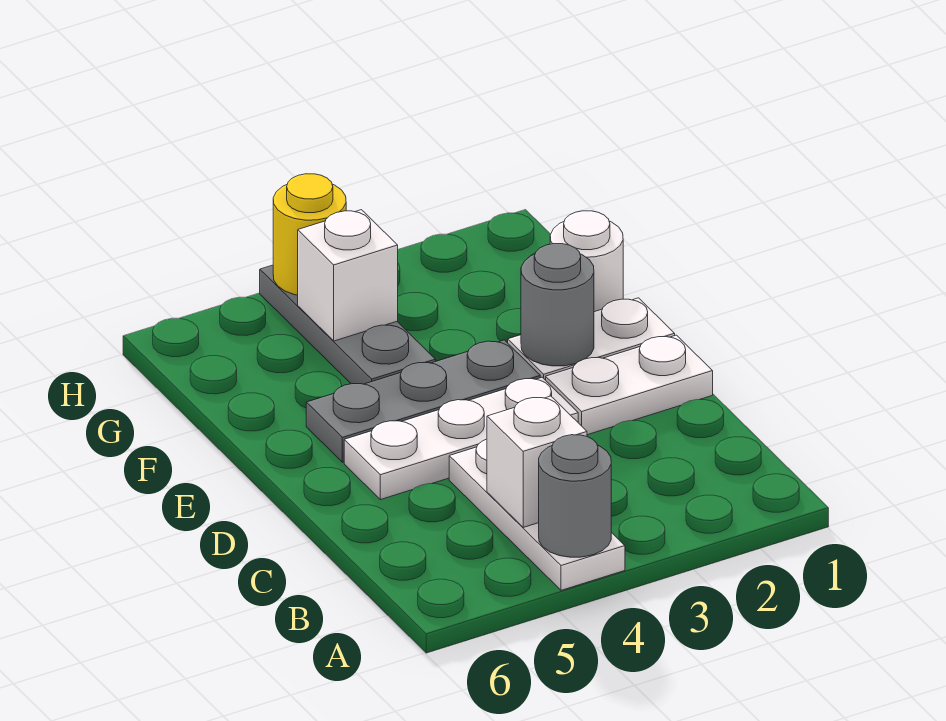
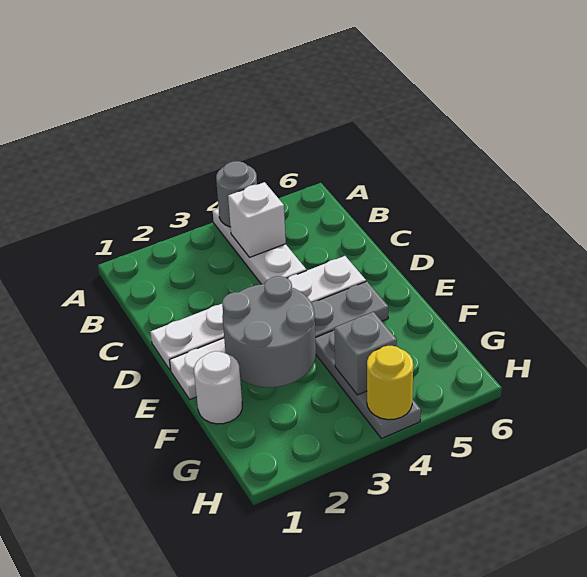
grey round brick E2 level 2 -> grey round brick E2:F3 level 2
white brick G4 level 2 -> grey brick G4 level 2

